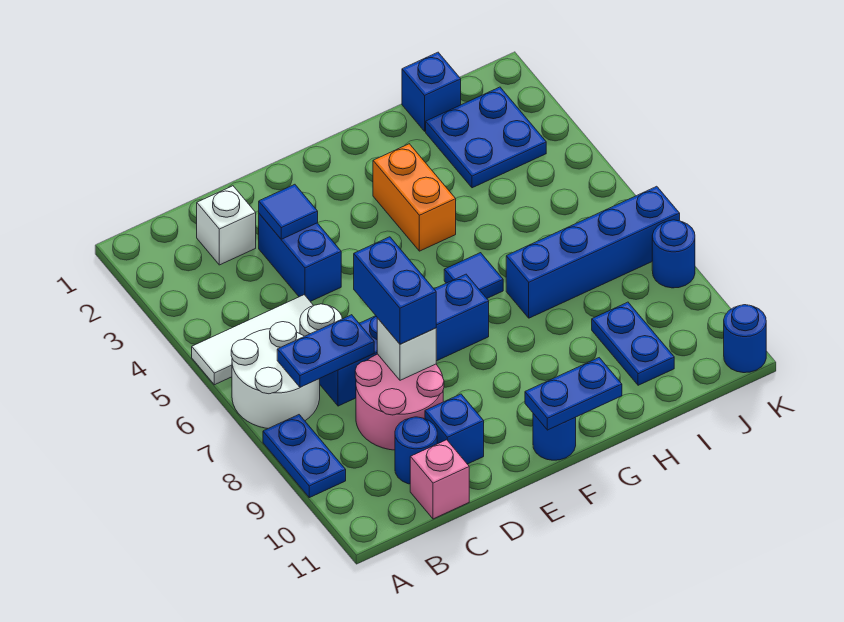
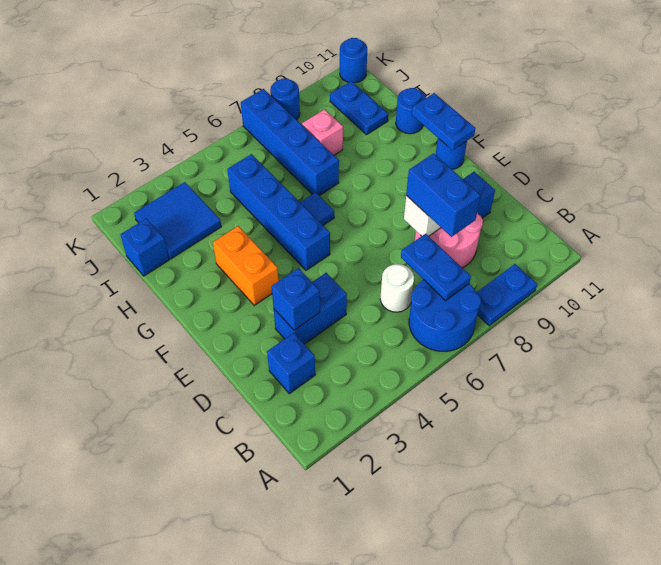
white tile A5:C5 level 1 -> none
white round brick A6:B7 level 1 -> blue round brick A6:B7 level 1
white brick C2 level 1 -> blue brick C2 level 1
blue brick C7:F7 level 1 -> blue brick F5:I5 level 1
blue round brick C10 level 1 -> blue round brick H11 level 1
pink brick C11 level 1 -> pink brick I8 level 1
blue tile D3 level 2 -> blue brick D3 level 2
blue brick D7:D8 level 3 -> blue brick C8:D8 level 3
orange brick G3:G4 level 1 -> orange brick F3:G3 level 1
blue plate I2:J3 level 1 -> blue tile I2:J3 level 1
blue plate I9:I10 level 1 -> blue plate I10:J10 level 1

